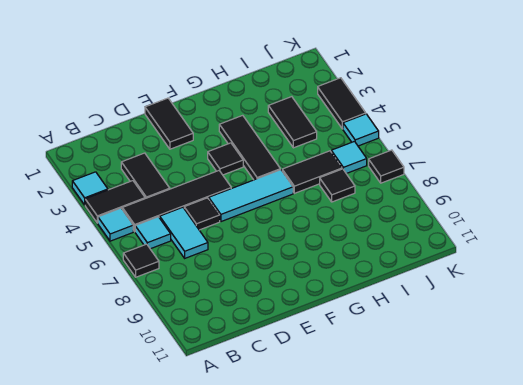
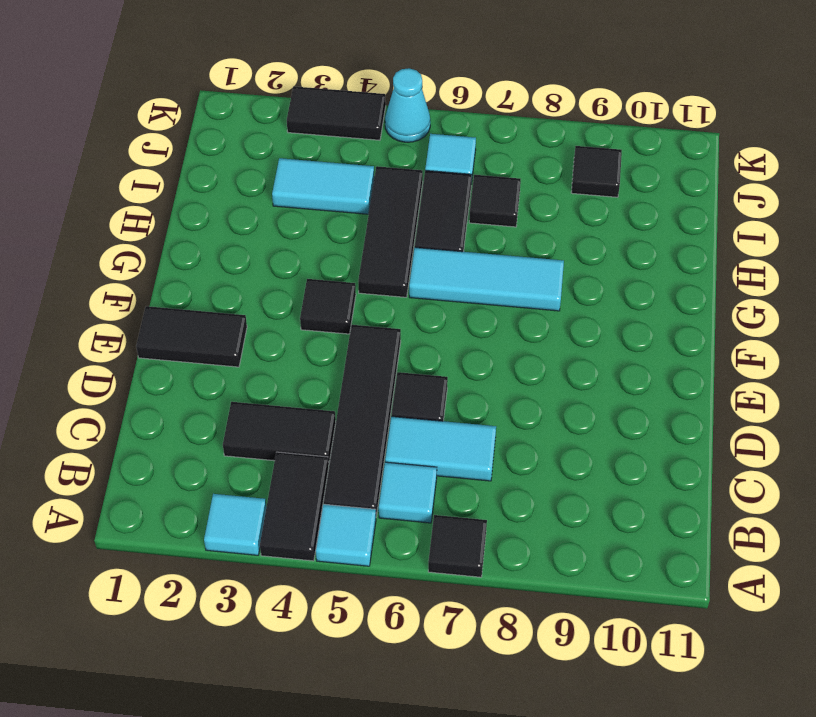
cyan tile E6:G6 level 1 -> cyan tile G6:G8 level 1
black tile G3:G5 level 1 -> black tile G5:I5 level 1
black tile I3:I4 level 1 -> cyan tile I3:I4 level 1
cyan tile K5 level 1 -> cyan cone K5 level 1
black tile K7 level 1 -> black tile J9 level 1

